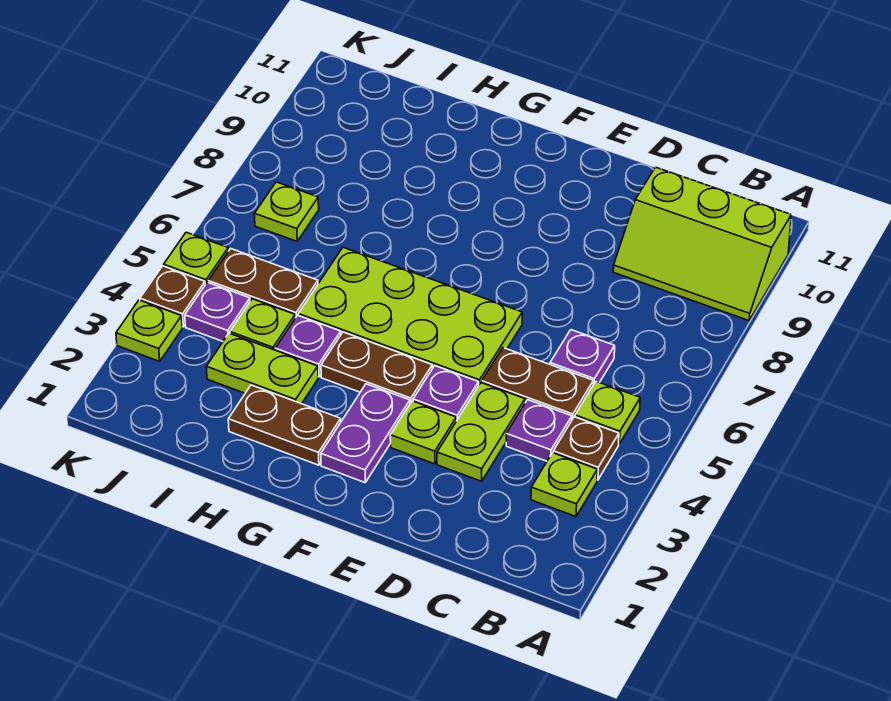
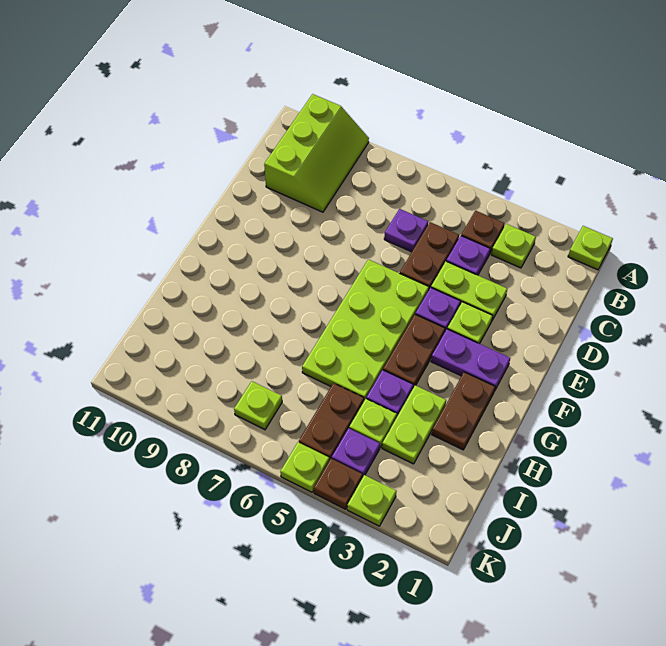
lime plate B5 level 1 -> lime plate A1 level 1

